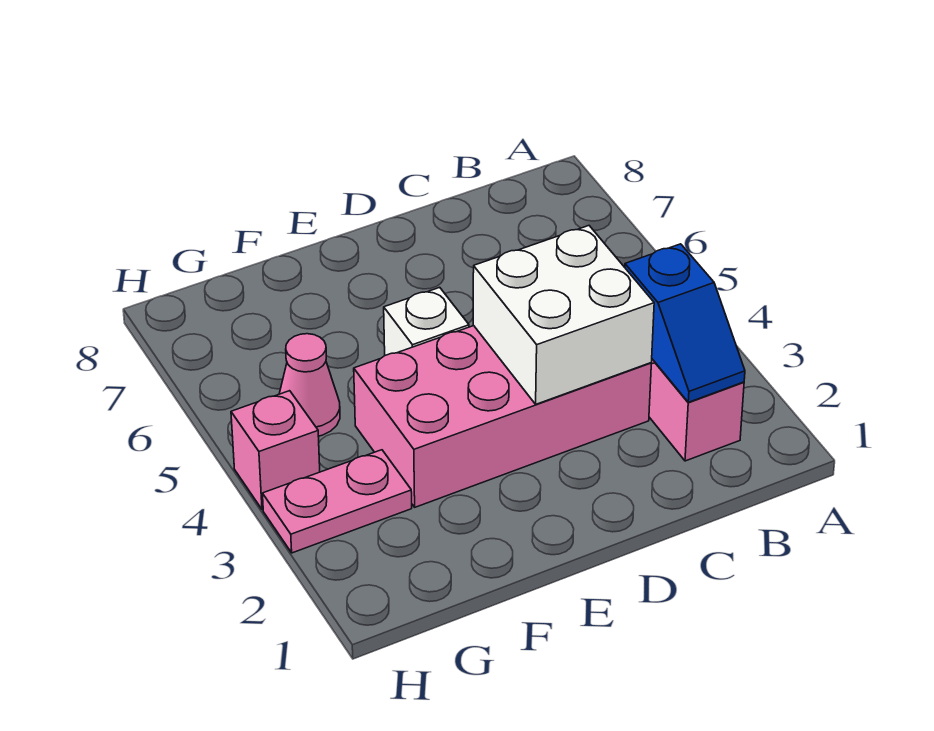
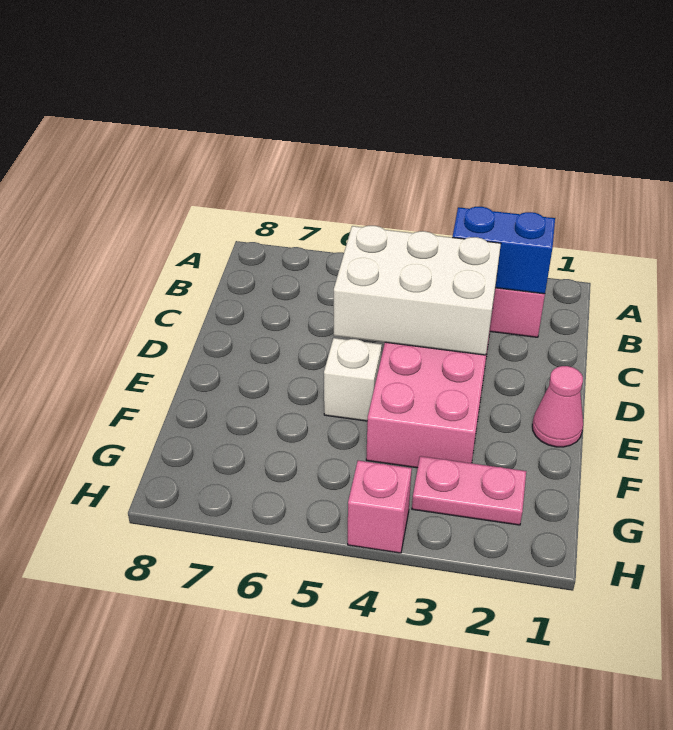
blue slope B2:B3 level 2 top 3 -> blue brick B2:B3 level 2
white brick C3:D4 level 2 -> white brick C3:D5 level 2
pink plate G3:H3 level 1 -> pink plate G2:G3 level 1
pink cone G5 level 1 -> pink cone E1 level 1

